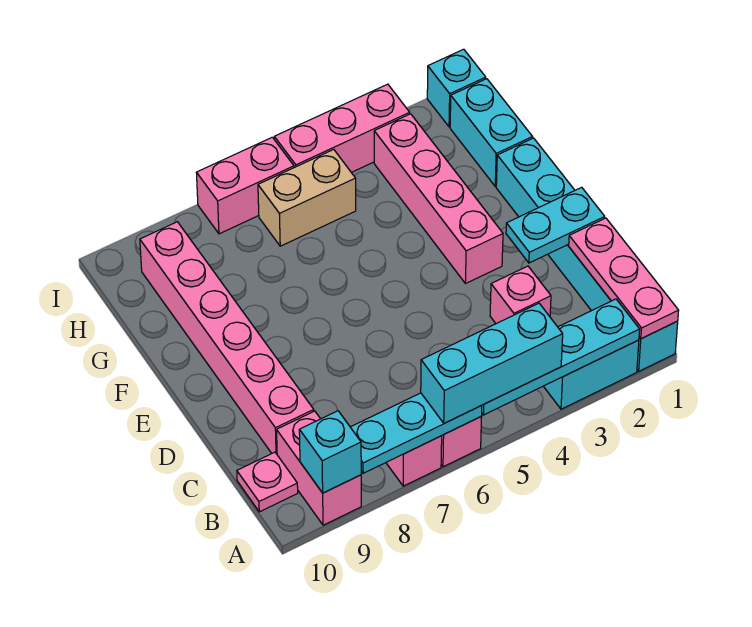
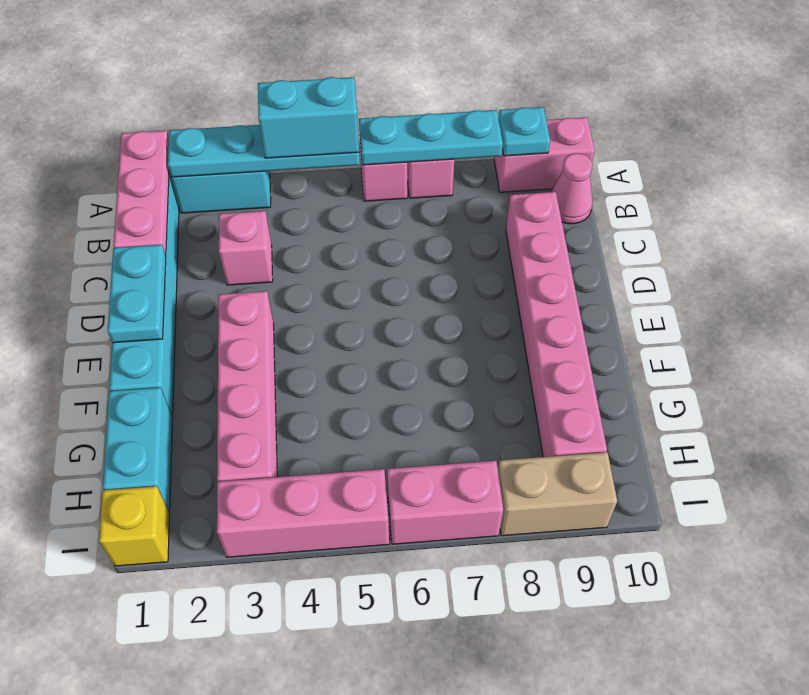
cyan brick A4:A6 level 3 -> cyan brick A4:A5 level 3
pink brick A9:B9 level 1 -> pink brick A9:A10 level 1
cyan brick A9 level 2 -> cyan plate A9 level 2
pink plate B10 level 1 -> pink cone B10 level 1
cyan plate D1:D2 level 2 -> cyan plate D1:E1 level 2
tan brick H5:H6 level 1 -> tan brick I8:I9 level 1
cyan brick I1 level 1 -> yellow brick I1 level 1

